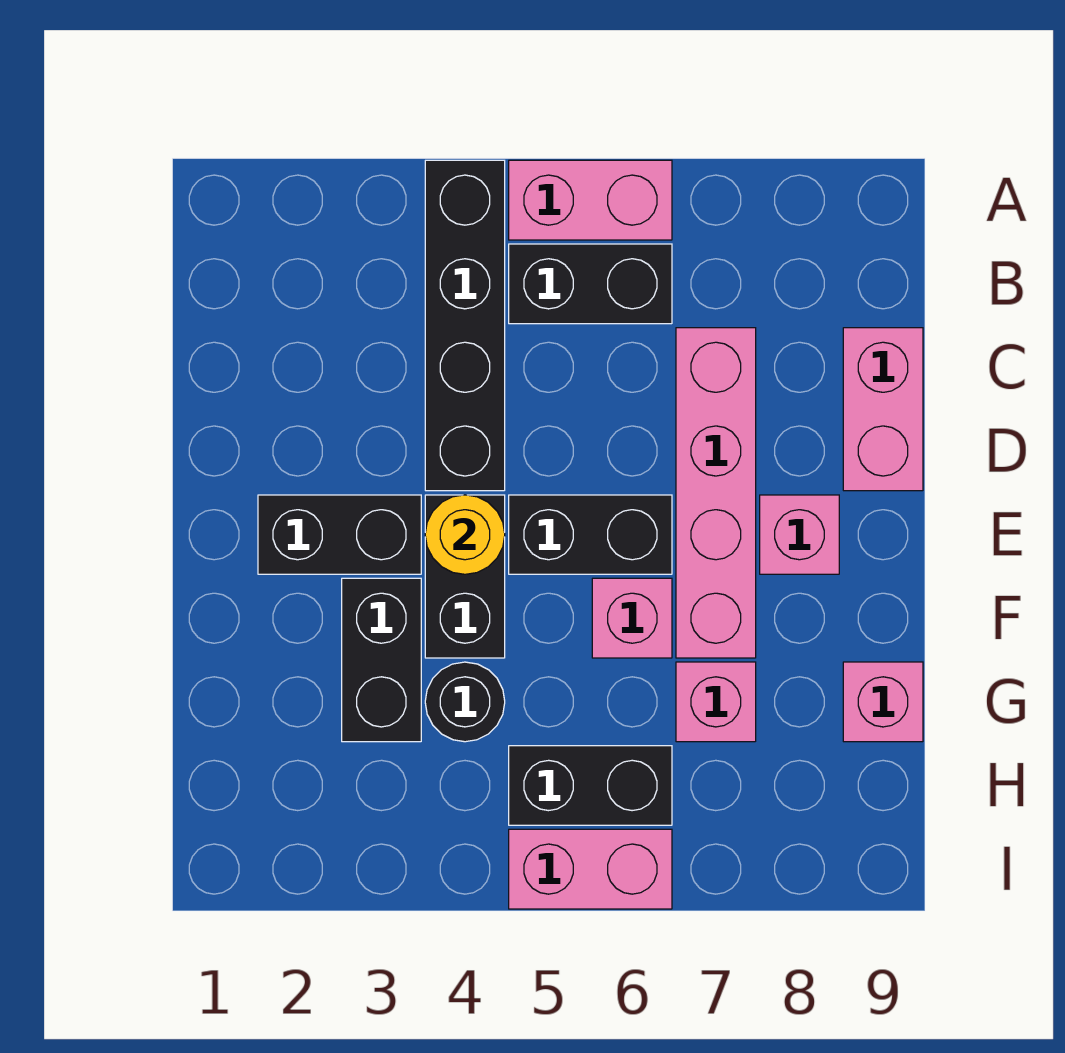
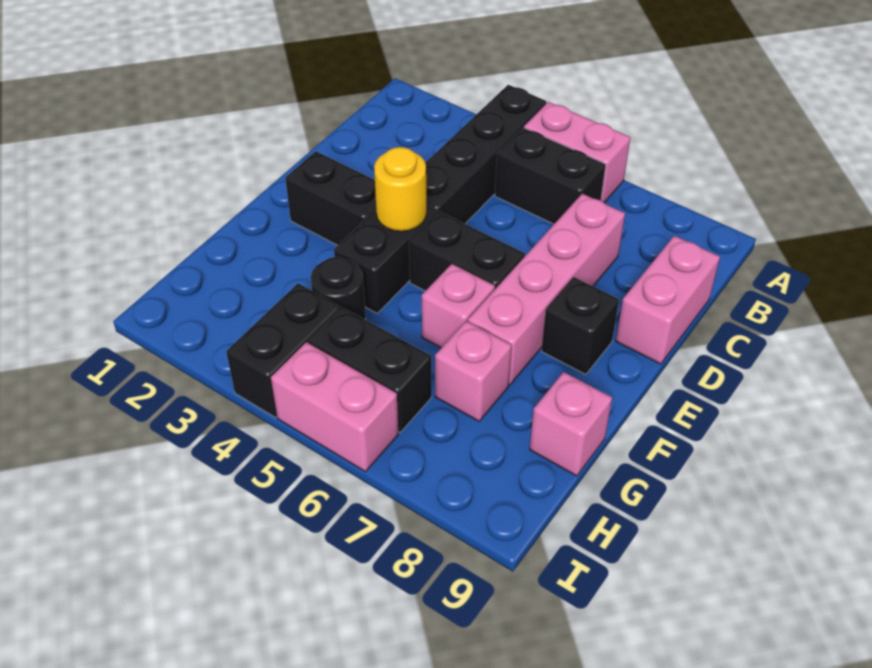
pink brick E8 level 1 -> black brick E8 level 1
black brick F3:G3 level 1 -> black brick H4:I4 level 1

